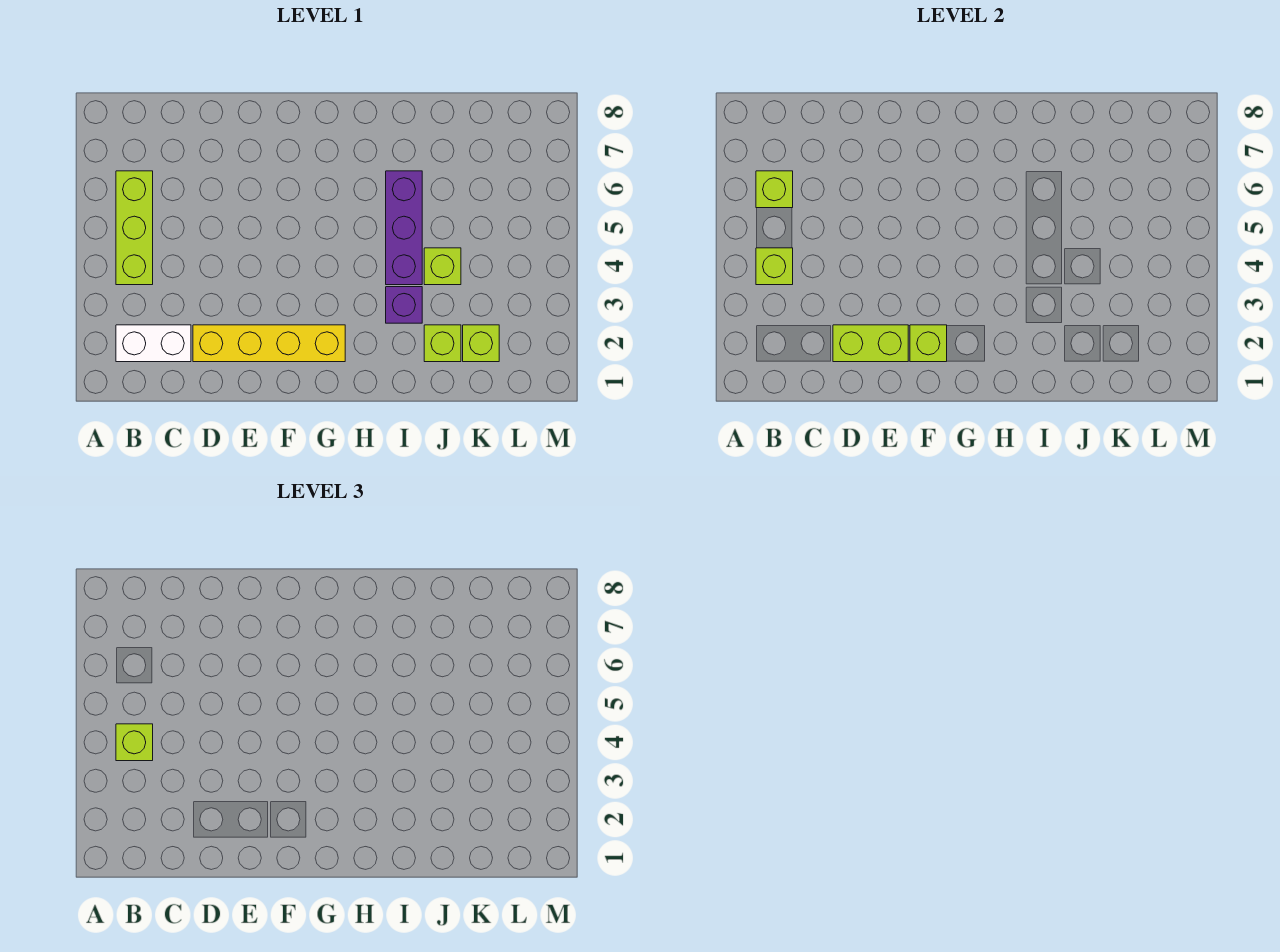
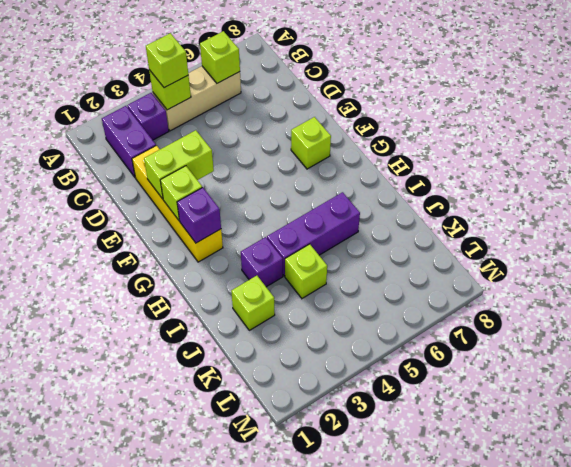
white brick B2:C2 level 1 -> purple brick B2:C2 level 1
none -> purple brick B3 level 1
lime brick B4:B6 level 1 -> tan brick B4:B6 level 1
lime brick D2:E2 level 2 -> lime brick E2:E3 level 2
none -> purple brick G2 level 2
lime brick K2 level 1 -> lime brick F7 level 1

